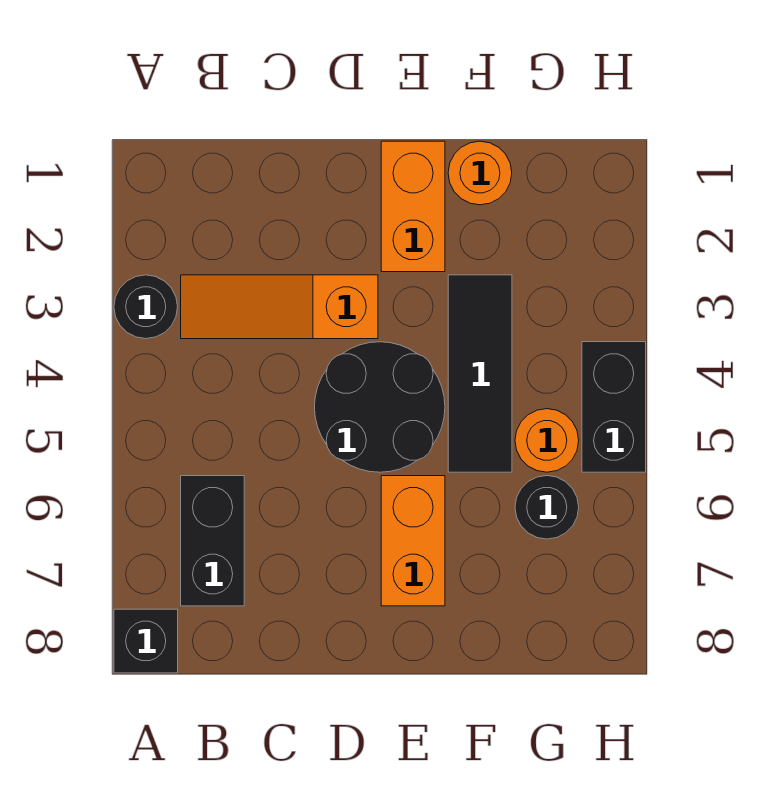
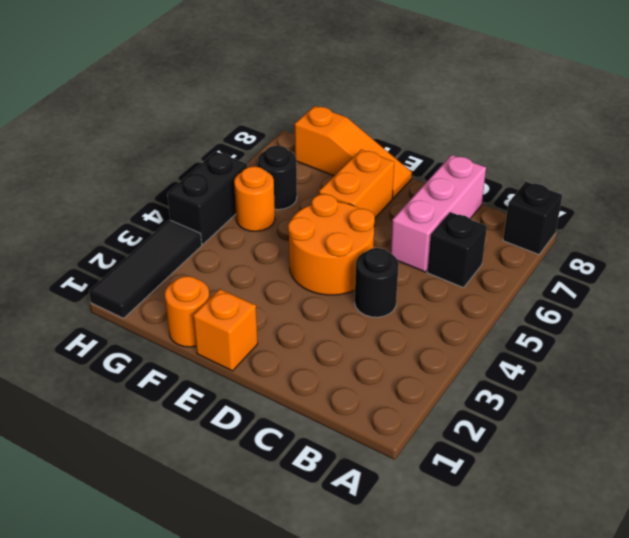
black round brick A3 level 1 -> black round brick C4 level 1
orange slope B3:D3 level 1 top D -> orange slope E8:G8 level 1 top G
black brick B6:B7 level 1 -> black brick B6 level 1
none -> pink brick C6:C8 level 1
black round brick D4:E5 level 1 -> orange round brick D4:E5 level 1
orange brick E1:E2 level 1 -> orange brick E1 level 1
black tile F3:F5 level 1 -> black tile H1:H3 level 1

